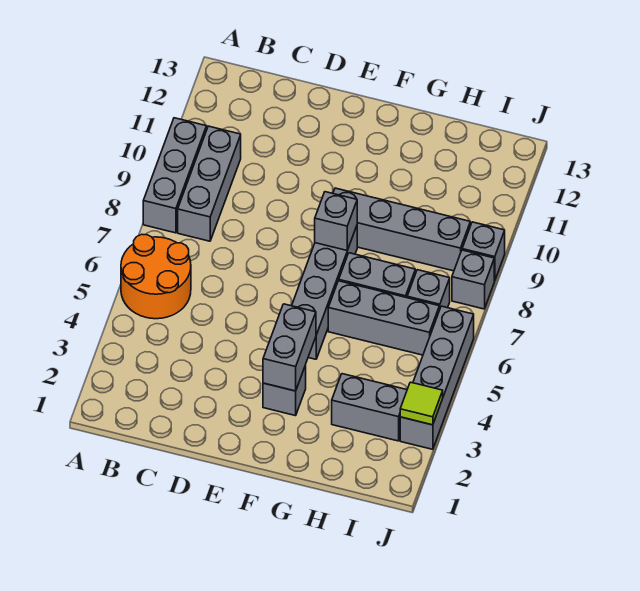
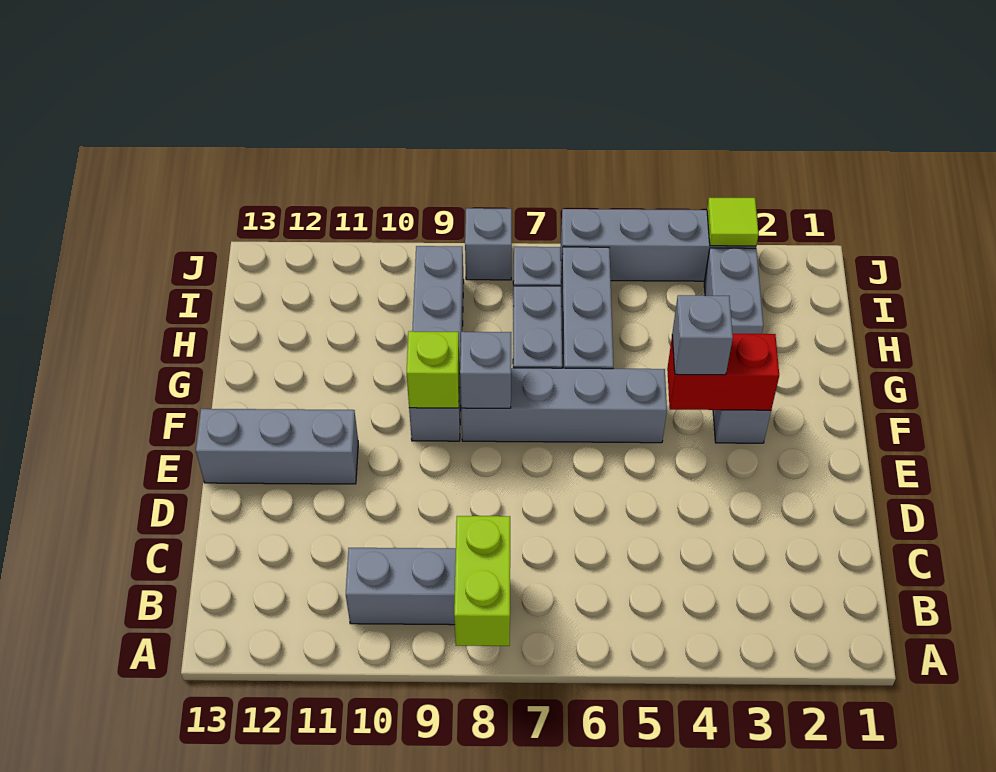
orange round brick A5:B6 level 1 -> none
grey brick A8:A10 level 1 -> grey brick E11:E13 level 1
none -> lime brick A8:B8 level 2
grey brick F3:F4 level 2 -> red brick F3:F4 level 2
none -> lime brick F9 level 2
grey brick J9 level 1 -> grey brick F4 level 3

